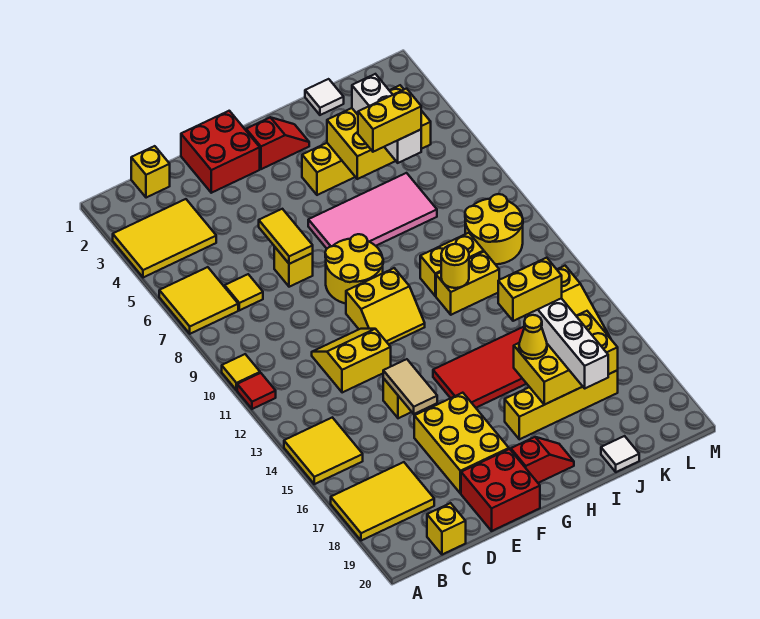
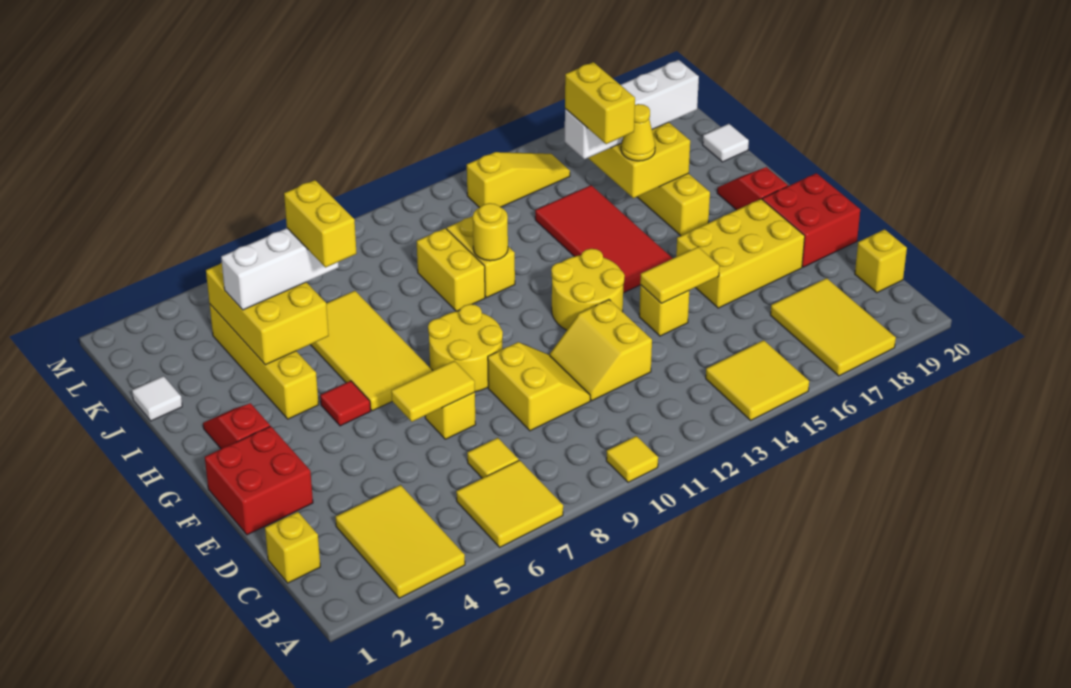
red tile A11 level 1 -> red tile G5 level 1
tan tile E14:E15 level 2 -> yellow tile E14:E15 level 2
yellow slope F10:G11 level 1 top 10 -> yellow slope D9:E10 level 1 top 9
pink tile G6:J7 level 1 -> yellow tile G6:J7 level 1
yellow round brick K9:L10 level 1 -> yellow round brick F12:G13 level 1

